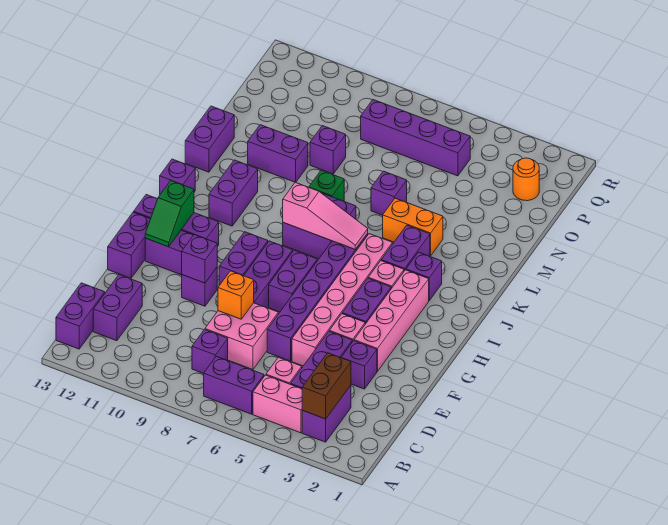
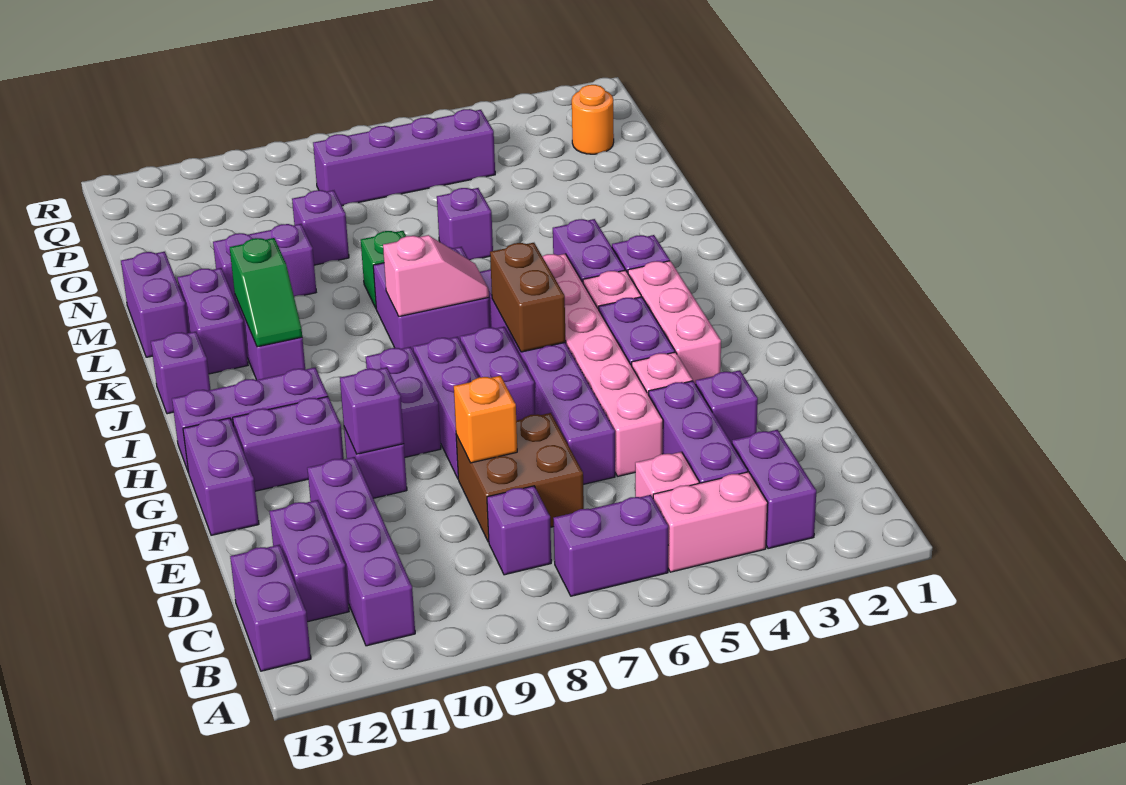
brown brick B3:C3 level 2 -> brown brick H6:I6 level 2
none -> purple brick B11:E11 level 1
pink brick D7:E8 level 1 -> brown brick D7:E8 level 1
pink brick F3:I3 level 1 -> pink brick G3:I3 level 1
green slope G12:H12 level 2 top H -> green slope J11:K11 level 2 top K
pink slope J6:J8 level 2 top 8 -> pink slope J7:J8 level 2 top 8
none -> purple brick K12:L12 level 1
orange brick L4:L5 level 1 -> none

